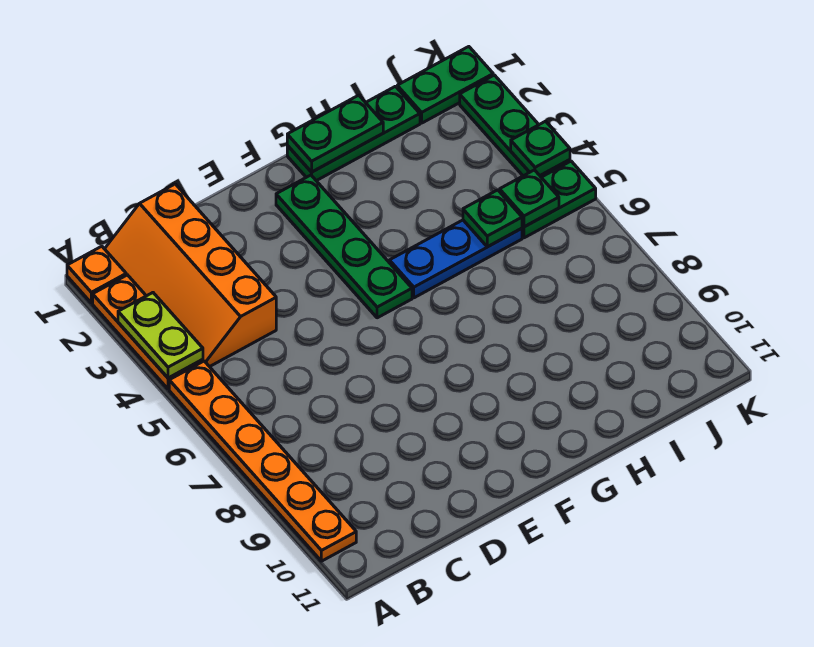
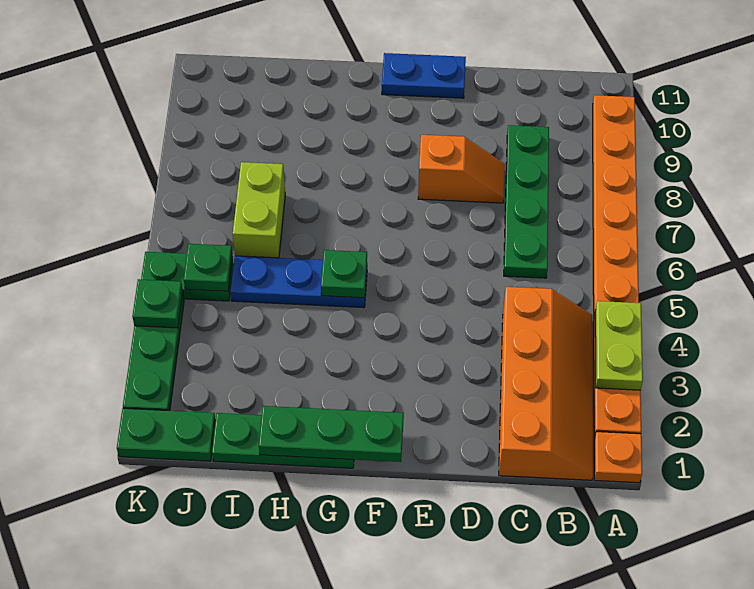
none -> orange slope D8:E8 level 1 top E
none -> blue plate E11:F11 level 1
green plate F2:F5 level 1 -> green plate C6:C9 level 1
green plate G1:H1 level 2 -> green plate F1:H1 level 2
green plate I5 level 2 -> green plate G5 level 2
none -> lime brick I6:I7 level 1

